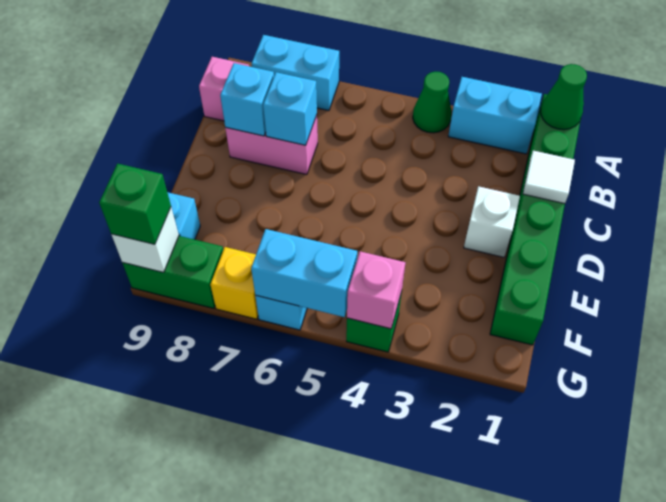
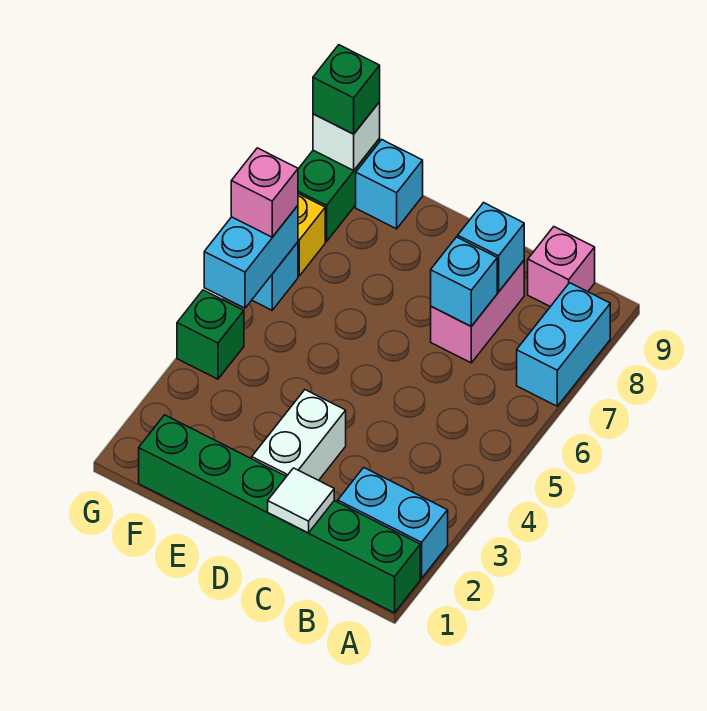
green cone A1 level 2 -> none
cyan brick A2:A3 level 1 -> cyan brick A2:B2 level 1
green cone A4 level 1 -> none
white brick D2 level 1 -> white brick D2:D3 level 1
pink brick G4 level 2 -> pink brick G6 level 3

